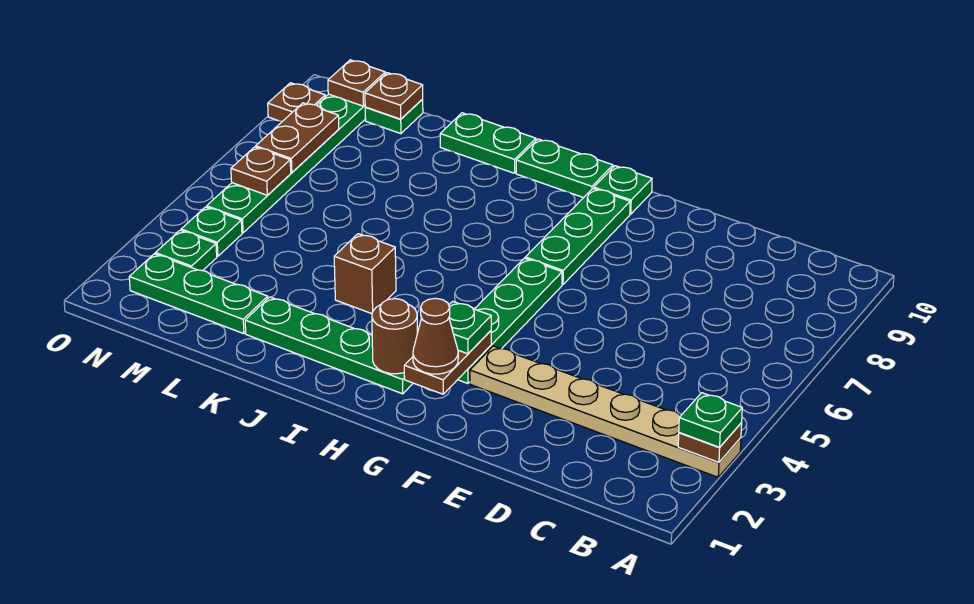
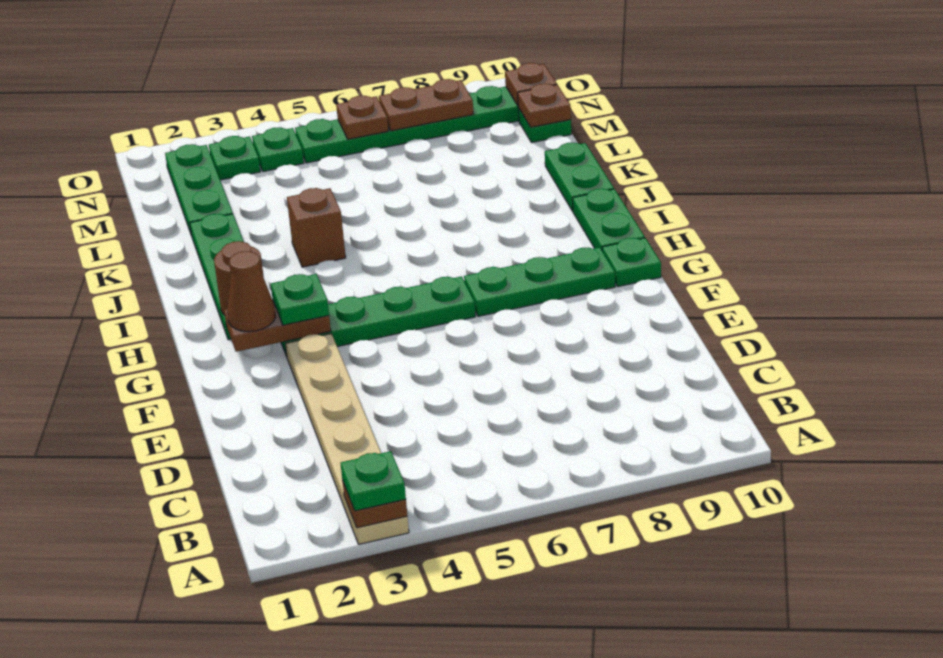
brown plate O9 level 1 -> none

